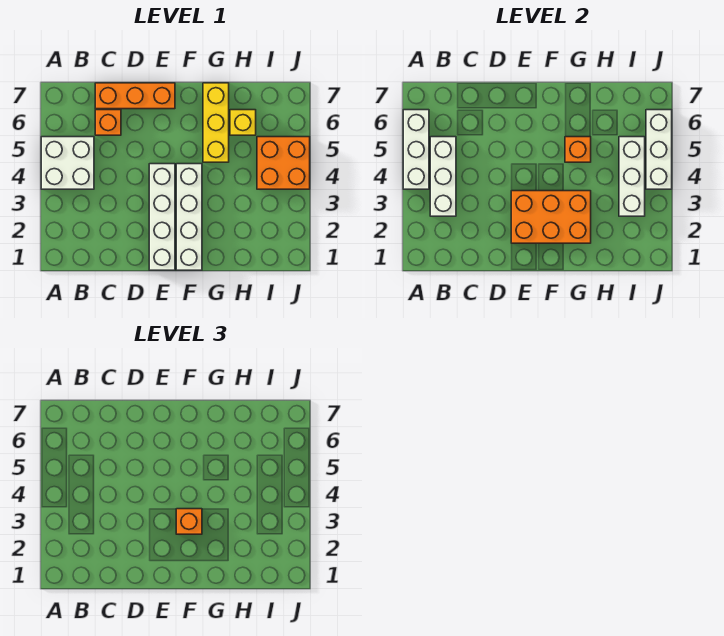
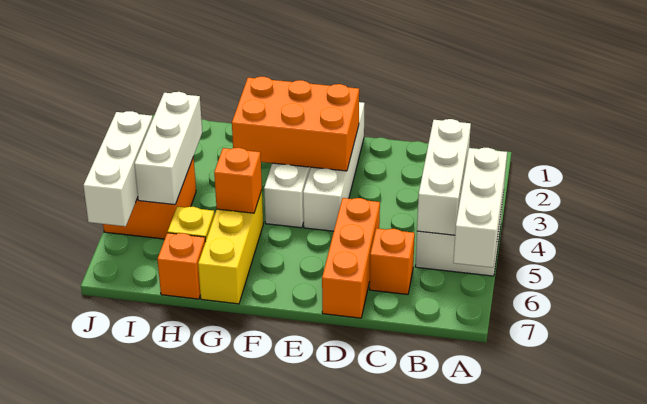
orange brick C7:E7 level 1 -> orange brick D5:D7 level 1
orange brick F3 level 3 -> orange brick H7 level 1

